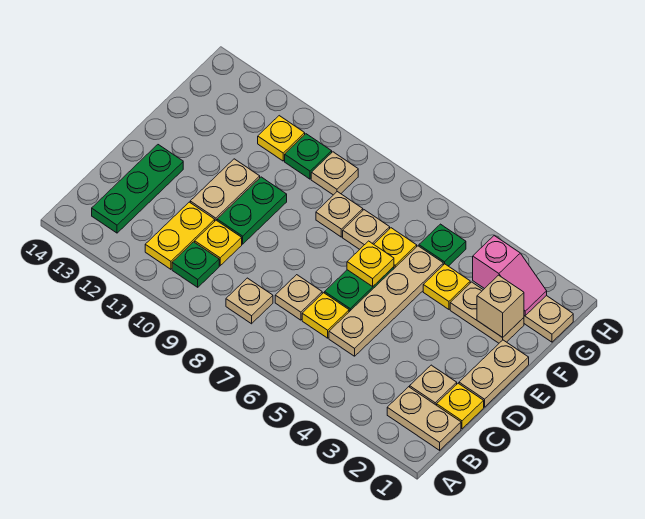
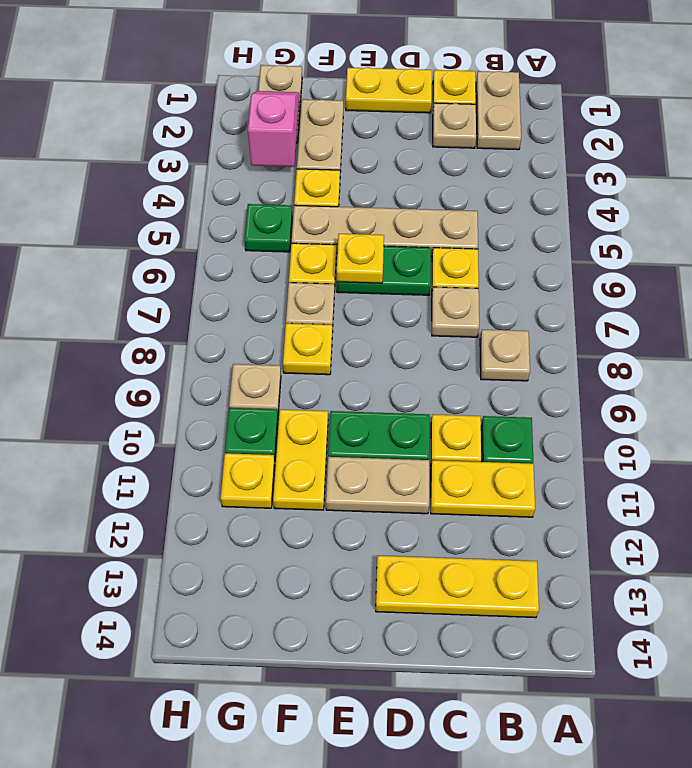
green plate B13:D13 level 1 -> yellow plate B13:D13 level 1
tan plate D1:E1 level 1 -> yellow plate D1:E1 level 1
tan brick F2 level 2 -> none
tan plate F8 level 1 -> yellow plate F8 level 1
none -> yellow plate F10:F11 level 1

